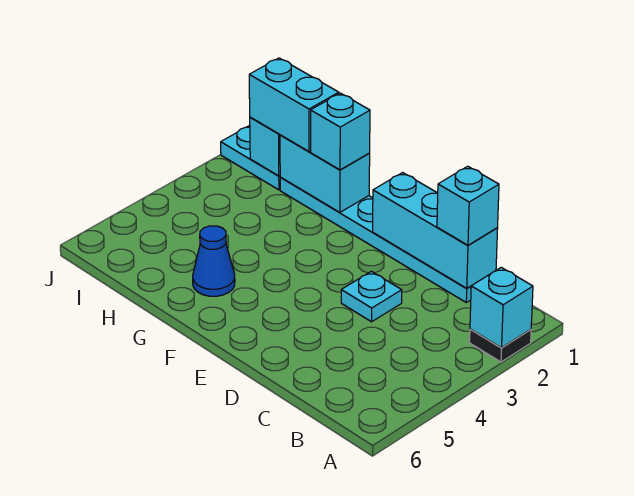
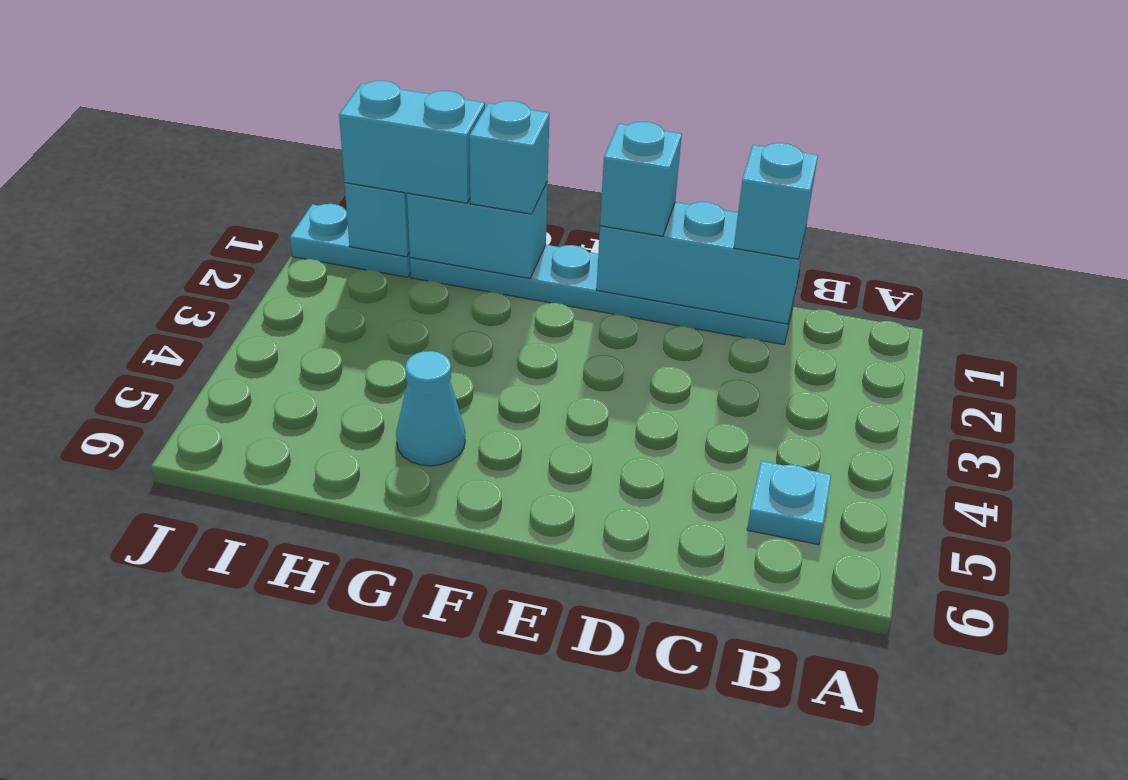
black plate A2 level 1 -> none
cyan brick A2 level 2 -> cyan brick E1 level 3
cyan plate D3 level 1 -> cyan plate B5 level 1
blue cone G5 level 1 -> cyan cone G5 level 1

